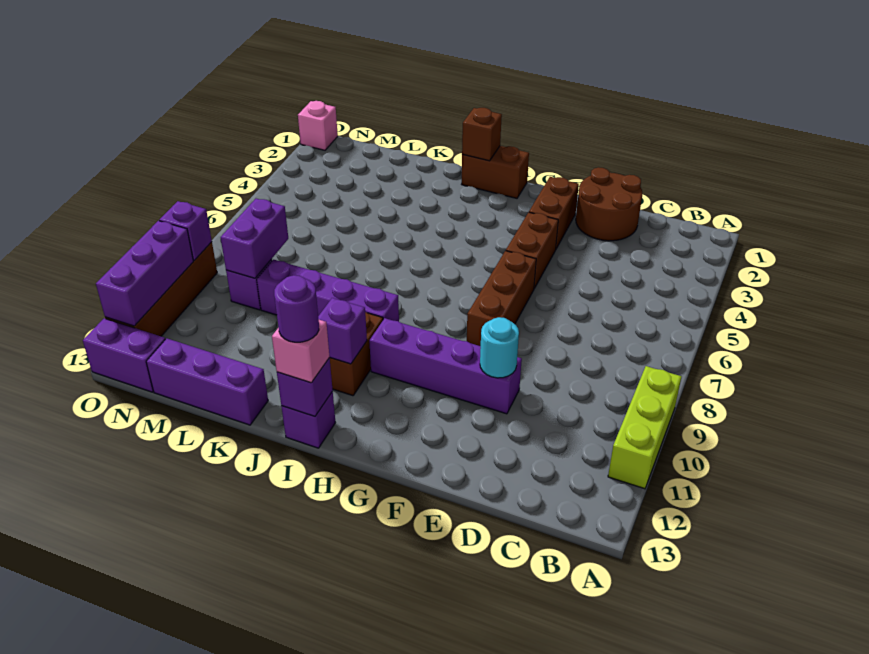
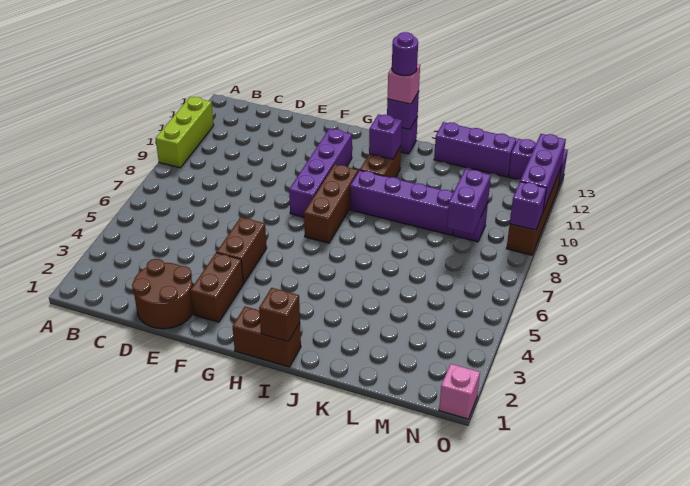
purple brick E10:H10 level 1 -> purple brick G8:G11 level 1
cyan round brick E10 level 2 -> none
brown brick F6:F8 level 1 -> brown brick H7:H9 level 1

